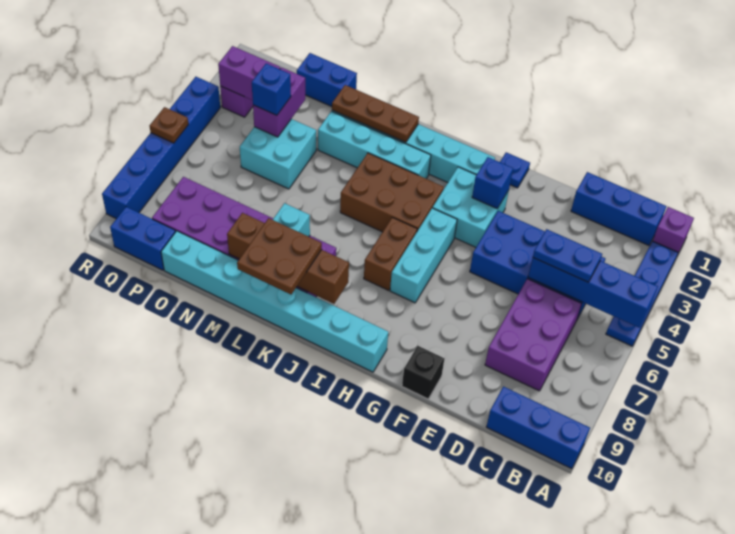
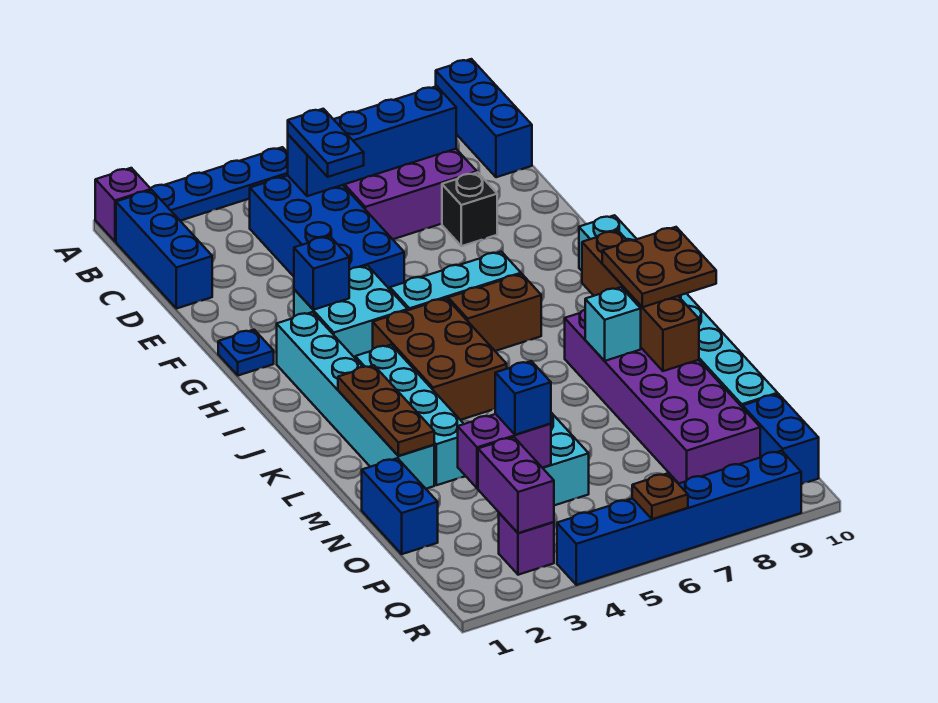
blue brick A5:D5 level 2 -> blue brick C5:C8 level 2
black brick F10 level 1 -> black brick E8 level 1

